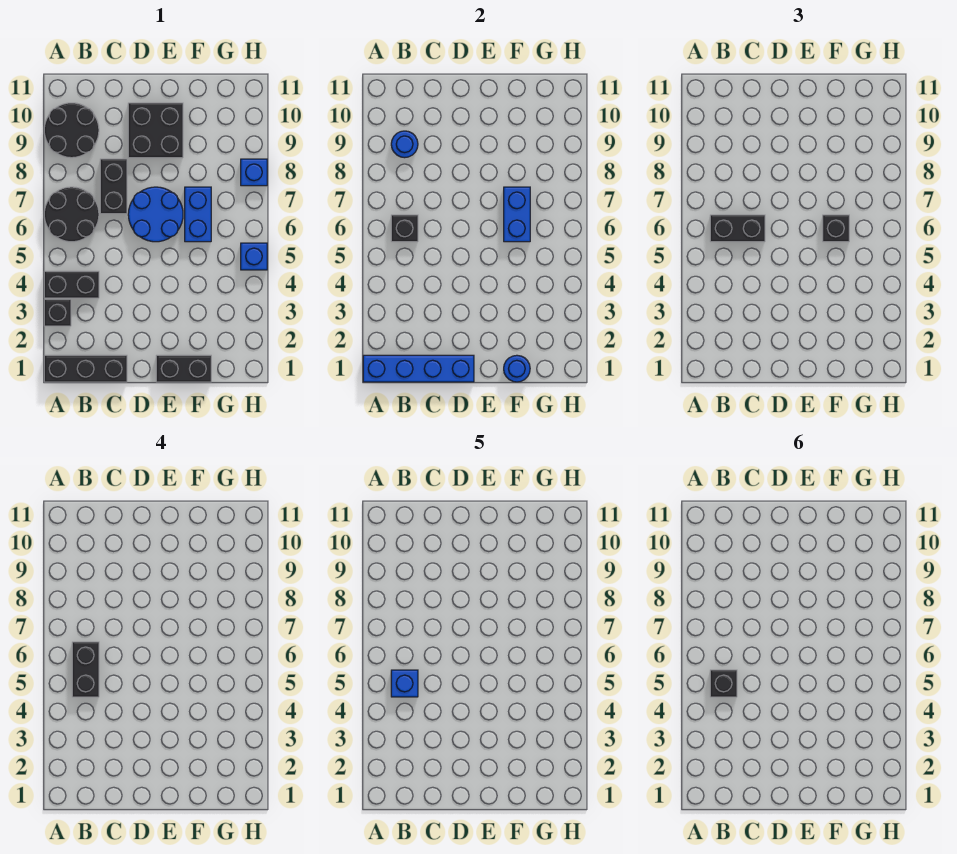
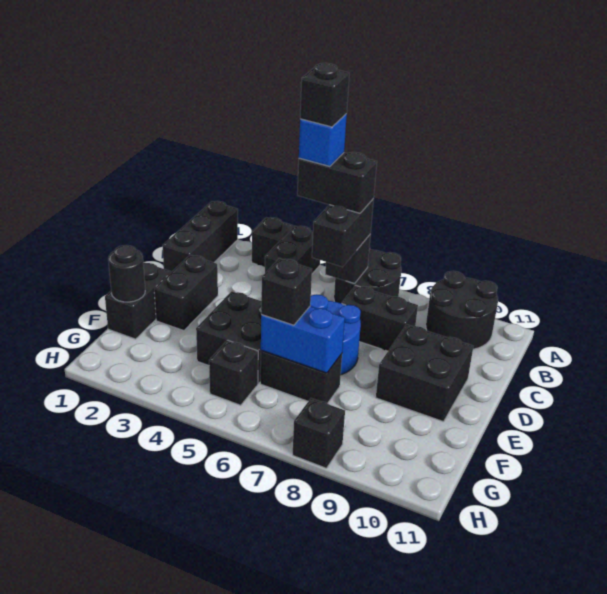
blue brick A1:D1 level 2 -> none
blue round brick B9 level 2 -> none
none -> black brick D2:E2 level 1
none -> black brick E4:F5 level 1
blue round brick F1 level 2 -> black round brick F1 level 2
blue brick F6:F7 level 1 -> black brick F6:F7 level 1
none -> black brick G5 level 1
blue brick H5 level 1 -> none
blue brick H8 level 1 -> black brick H8 level 1

